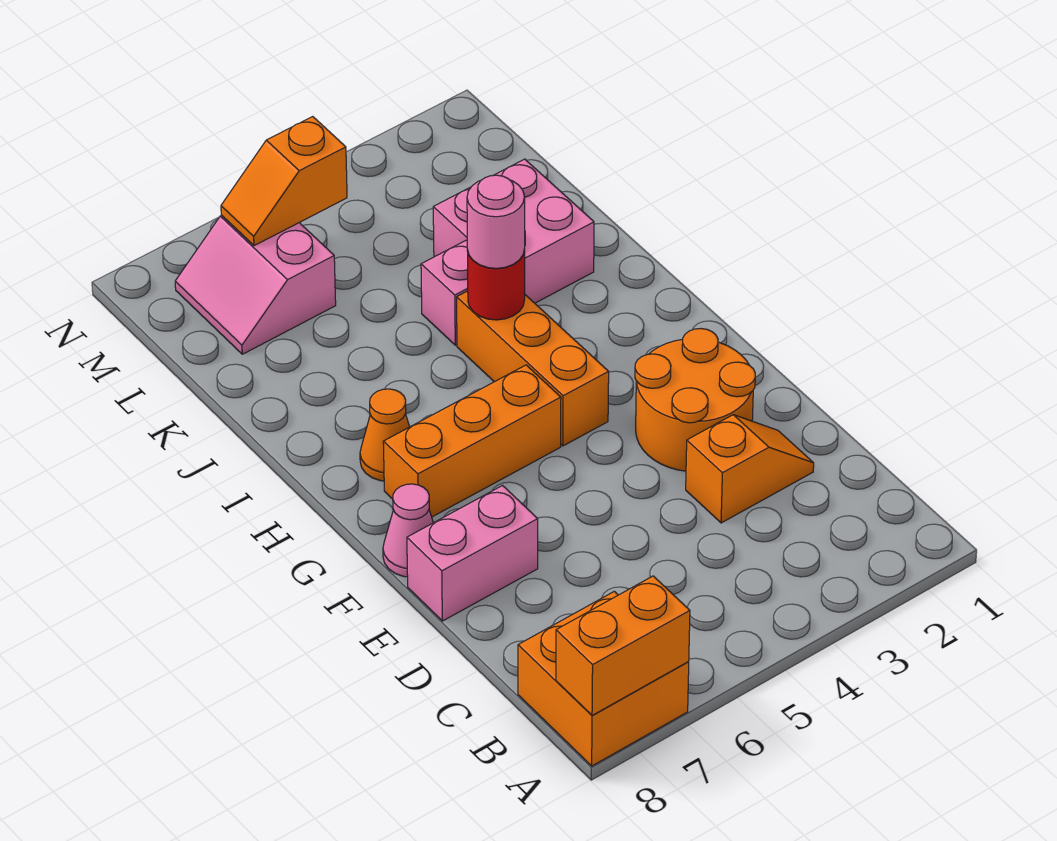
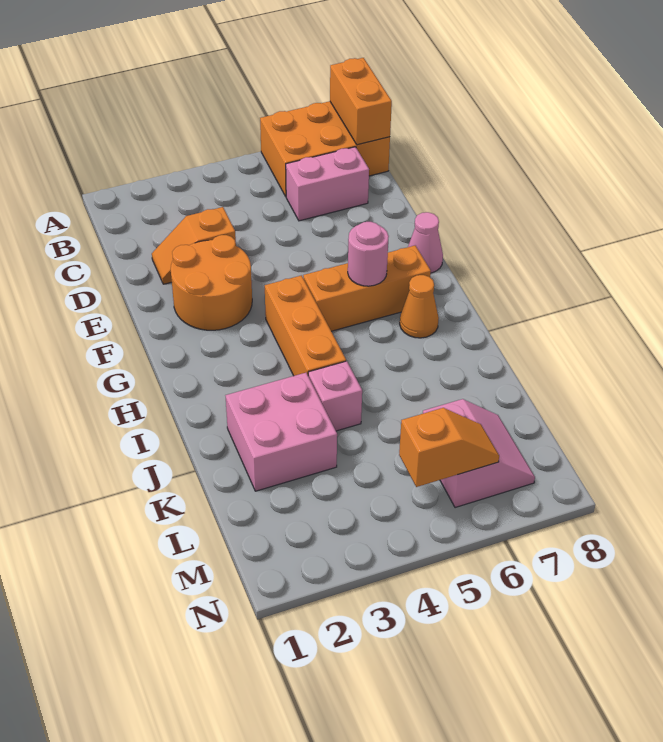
orange brick A7:B8 level 1 -> orange brick A6:B8 level 1
orange brick A7:A8 level 2 -> orange brick A8:B8 level 2
pink brick E7:E8 level 1 -> pink brick C6:C7 level 1
red round brick I4 level 2 -> none
pink round brick I4 level 3 -> pink round brick G6 level 2

